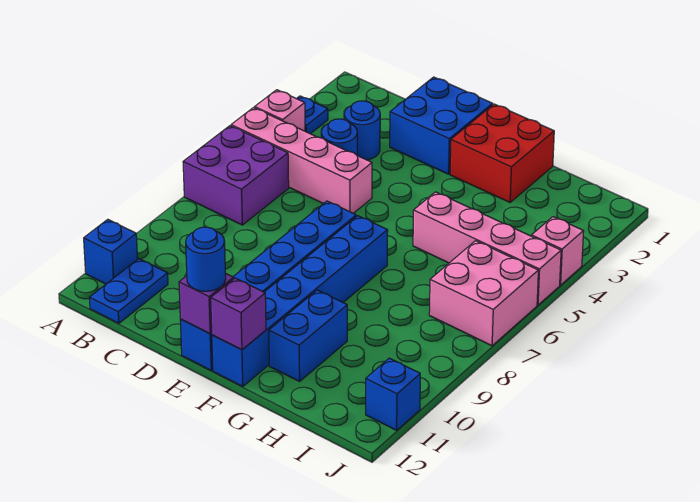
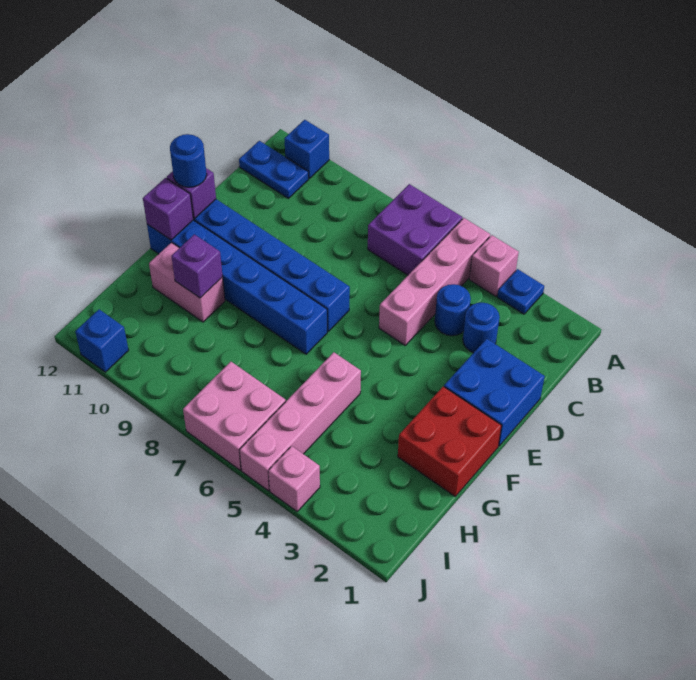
blue brick G10:G11 level 1 -> pink brick G10:G11 level 1
none -> purple brick G10 level 2

